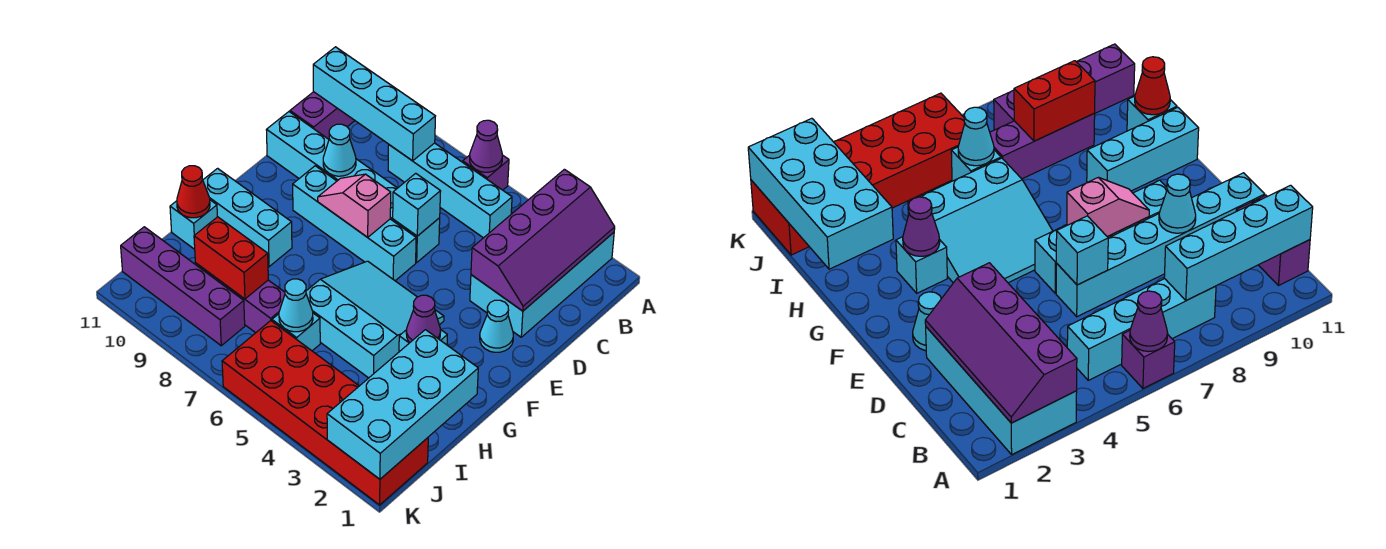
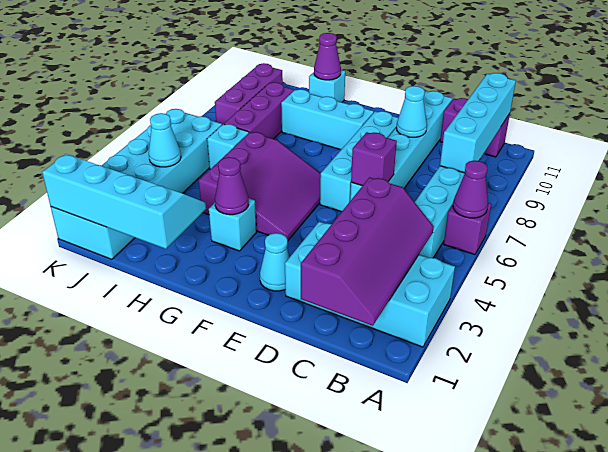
purple slope A2:D3 level 2 top 3 -> purple slope B1:C4 level 2 top C
cyan brick D6 level 2 -> purple brick D6 level 2
pink slope E7:E8 level 2 top 7 -> none
cyan slope F4:H6 level 1 top H -> purple slope F4:H6 level 1 top H
cyan brick G9:G11 level 1 -> cyan brick F9:H9 level 1
cyan brick H1:K2 level 2 -> cyan slope H1:K2 level 2 top 1
red cone H11 level 2 -> purple cone H11 level 2
cyan cone I6 level 2 -> cyan cone J4 level 2
red brick I8:I9 level 2 -> none
red brick J1:K6 level 1 -> cyan brick J1:K6 level 1
purple brick J8:J11 level 1 -> purple brick J8:J10 level 1

